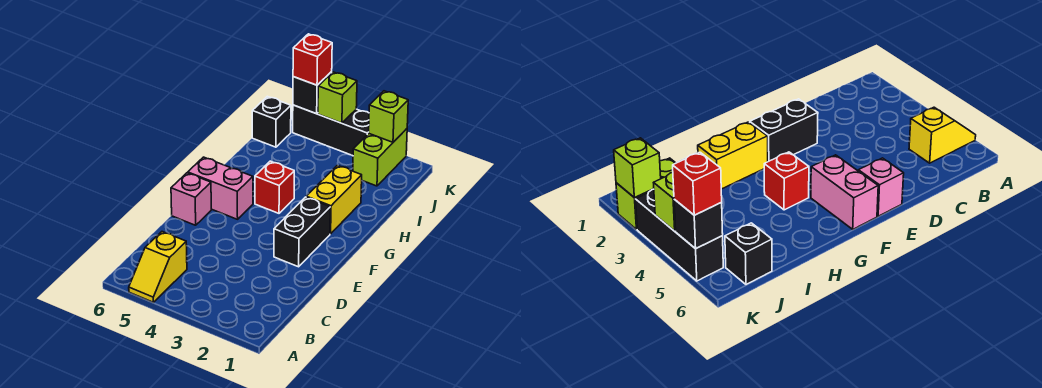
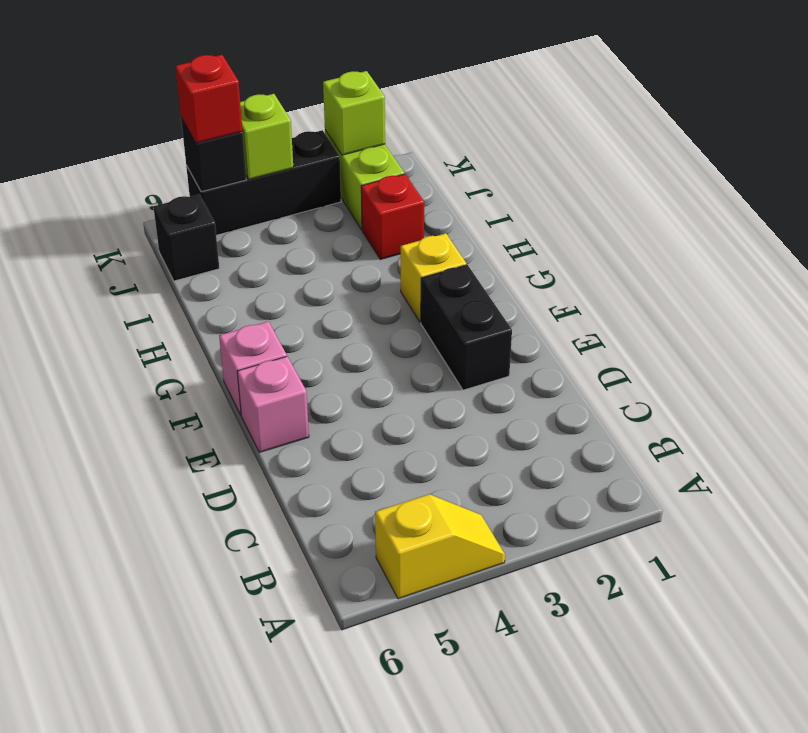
yellow slope A5:B5 level 1 top B -> yellow slope A4:A5 level 1 top 5
pink brick F5:F6 level 1 -> pink brick F6 level 1
yellow brick G2:H2 level 1 -> yellow brick G2 level 1
red brick G4 level 1 -> red brick I2 level 1

